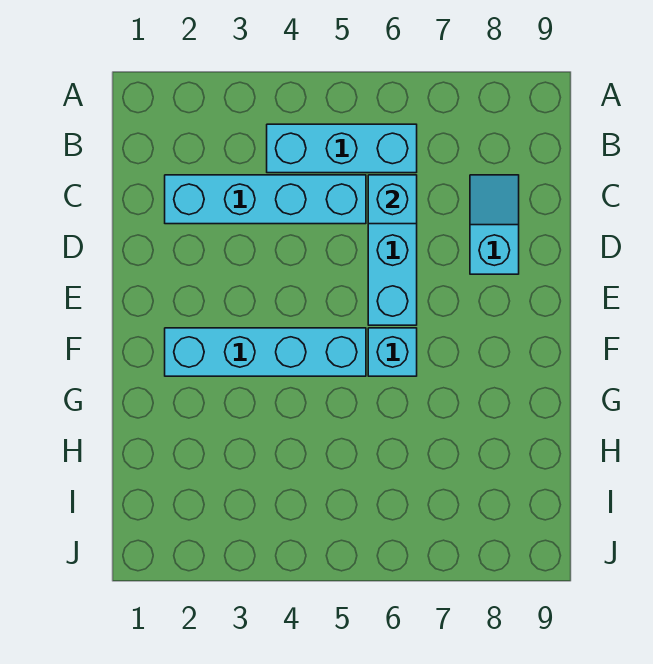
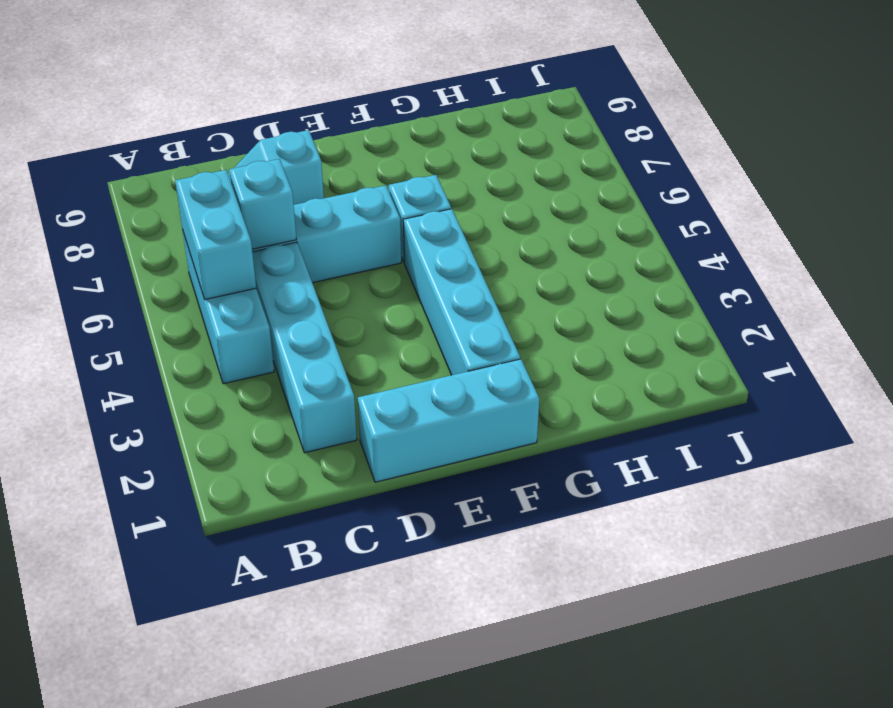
none -> cyan brick B5:B6 level 2
none -> cyan brick D1:F1 level 1

